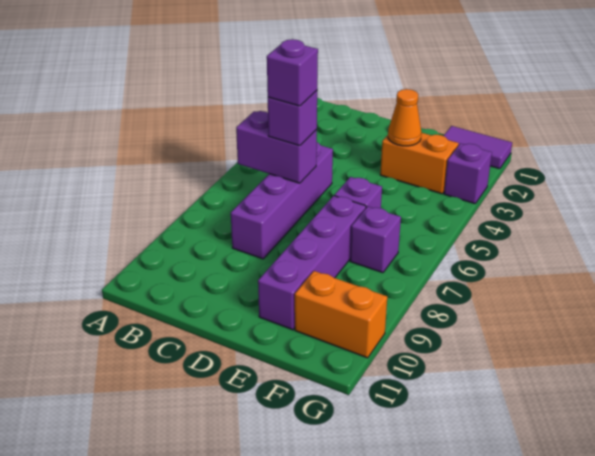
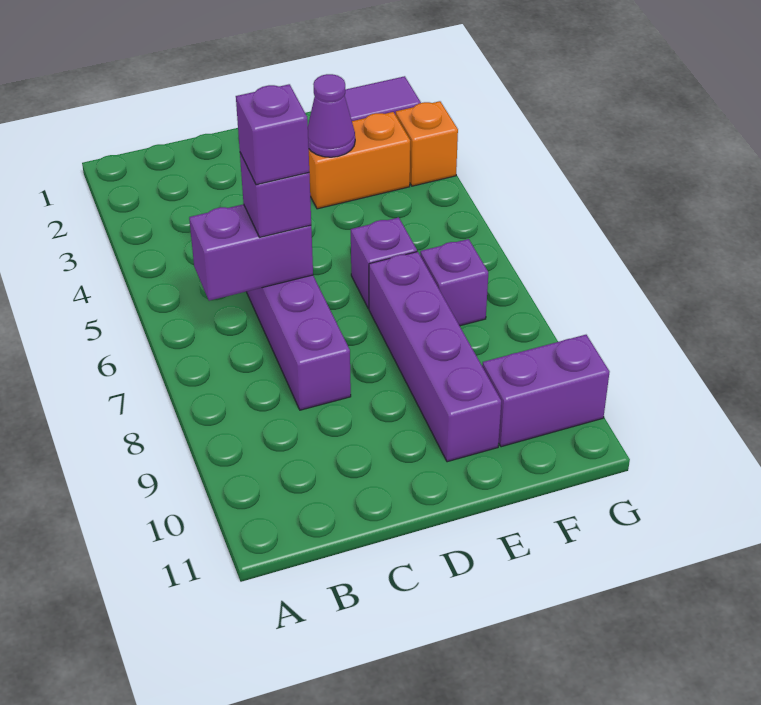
orange cone E3 level 2 -> purple cone E3 level 2
orange brick F10:G10 level 1 -> purple brick F10:G10 level 1
purple brick G3 level 1 -> orange brick G3 level 1

